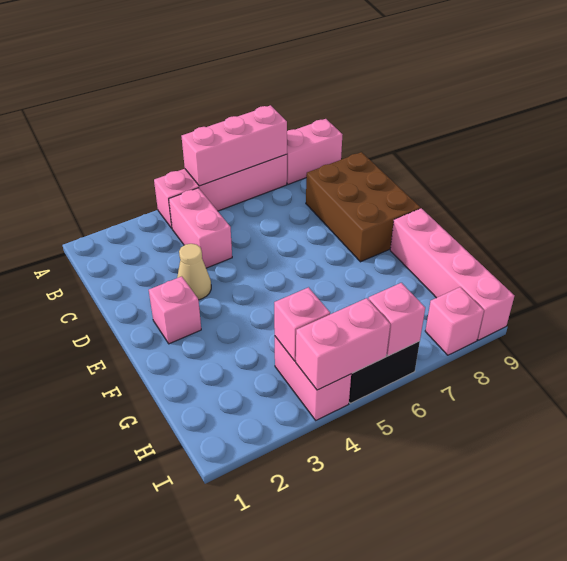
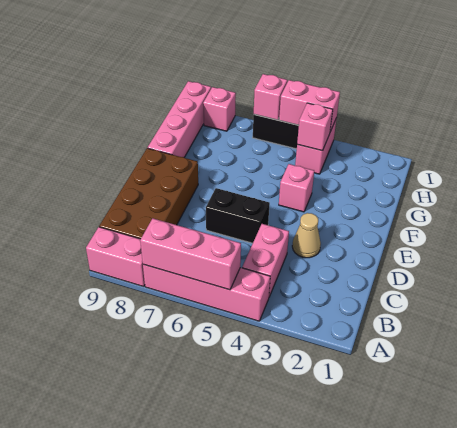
brown brick C8:E9 level 1 -> brown brick B8:E9 level 1
none -> black brick D5:D6 level 1
pink brick E2 level 1 -> pink brick F4 level 1

